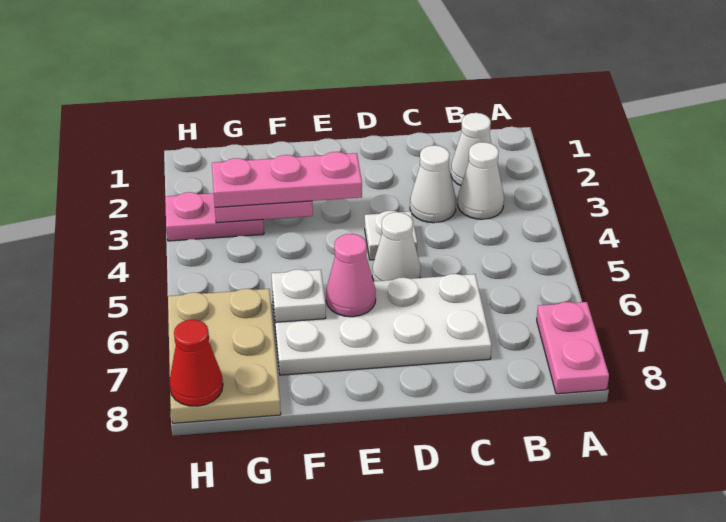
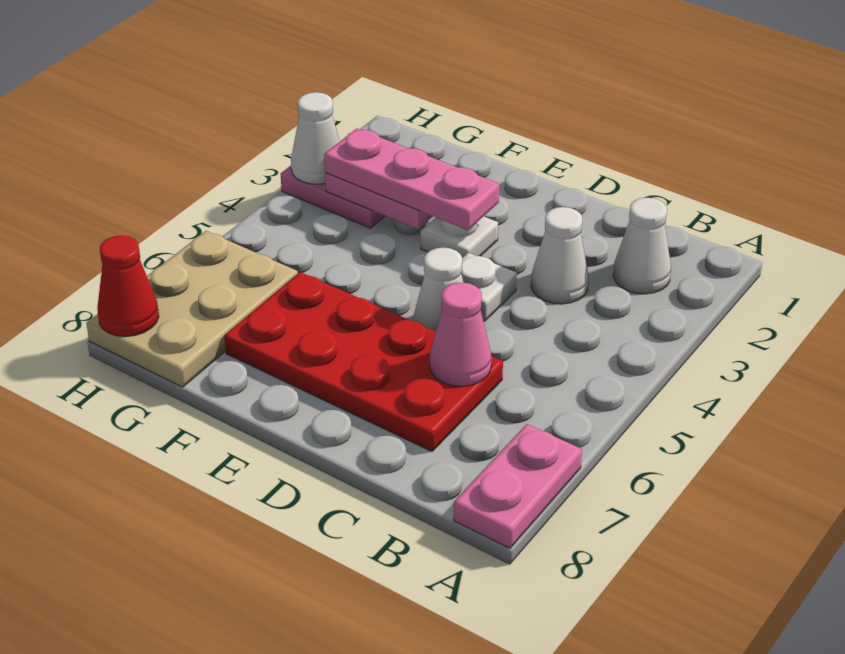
white cone B3 level 1 -> white cone H3 level 2
white plate C6:F7 level 1 -> red plate C6:F7 level 1
pink cone E6 level 2 -> pink cone C6 level 2
white plate F6 level 2 -> white plate E3 level 1

